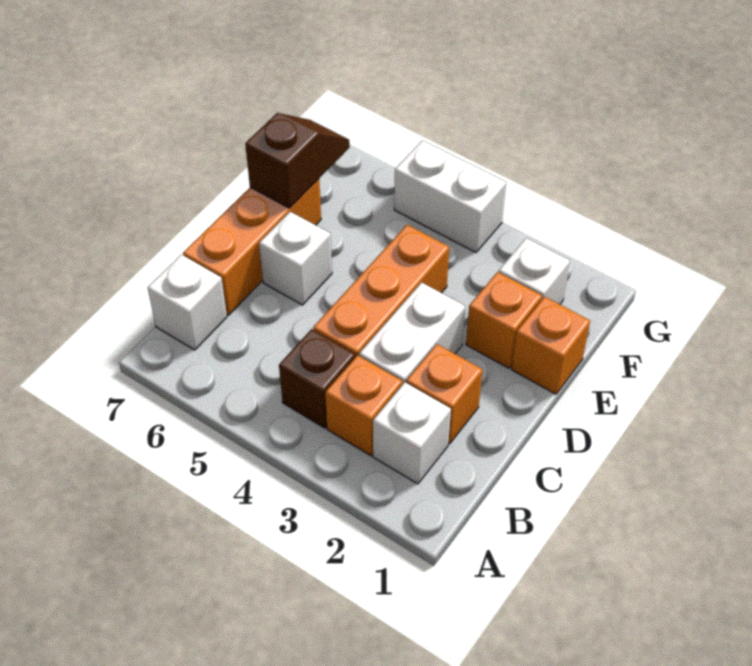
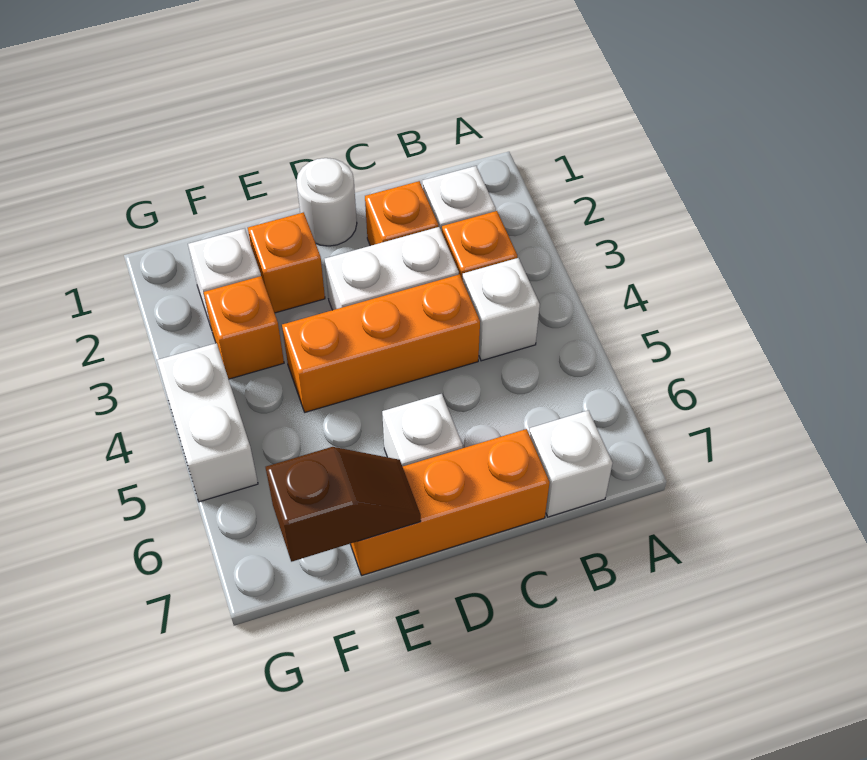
brown brick B4 level 1 -> white brick B4 level 1
none -> white round brick D1 level 1
orange brick E1 level 1 -> orange brick F3 level 1
brown slope E7:F7 level 2 top E -> brown slope E7:F7 level 2 top F

